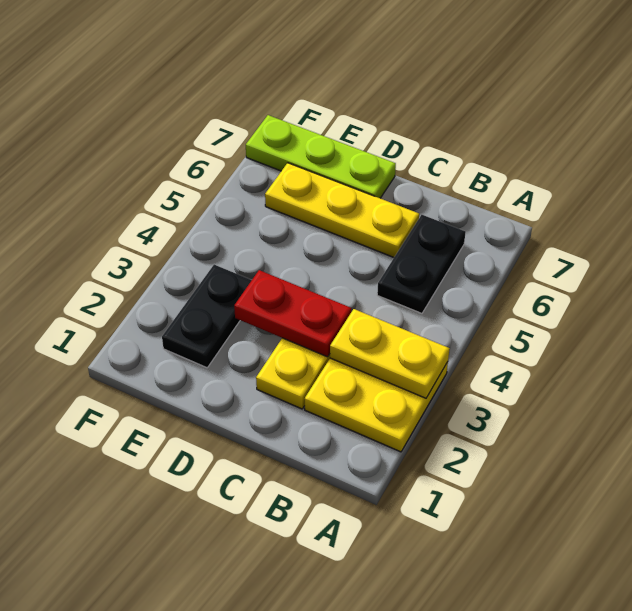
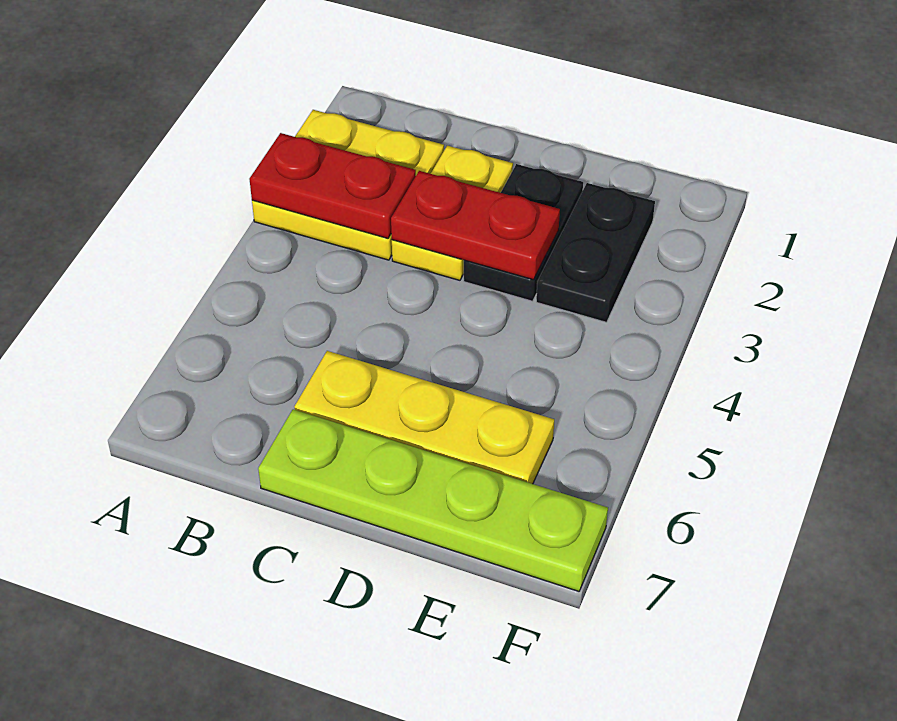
yellow plate A3:B3 level 2 -> red plate A3:B3 level 2
black plate B5:B6 level 1 -> black plate D2:D3 level 1
lime plate D7:F7 level 1 -> lime plate C7:F7 level 1

